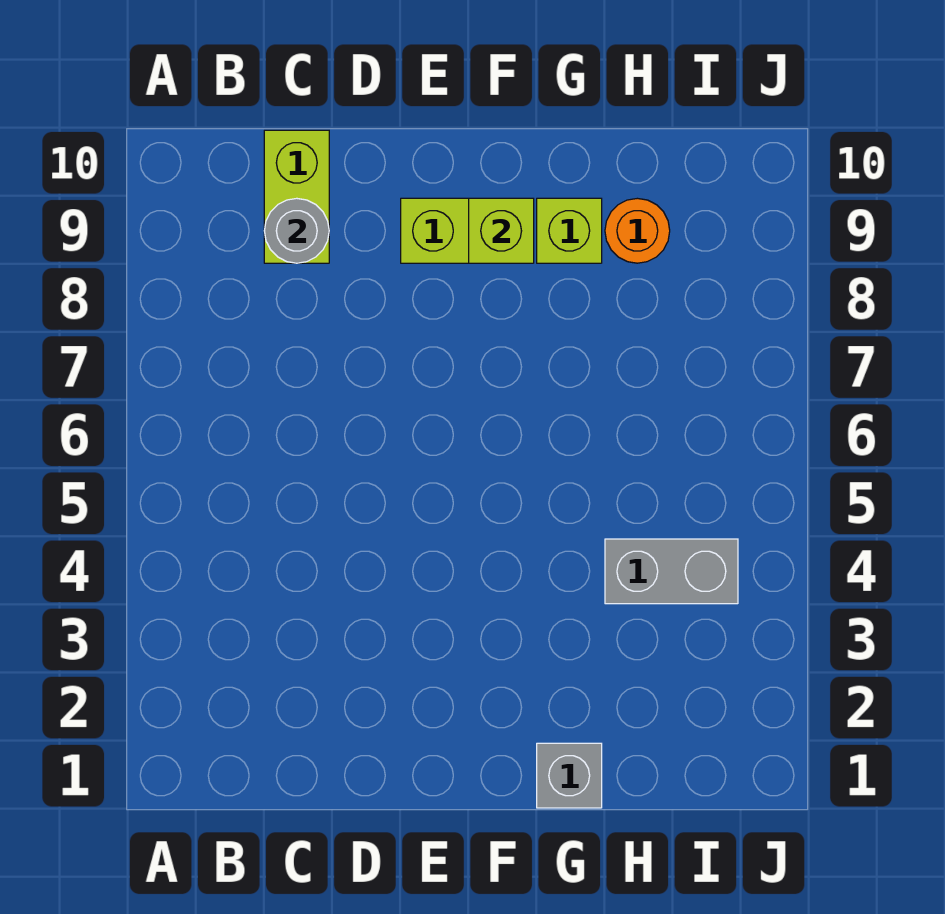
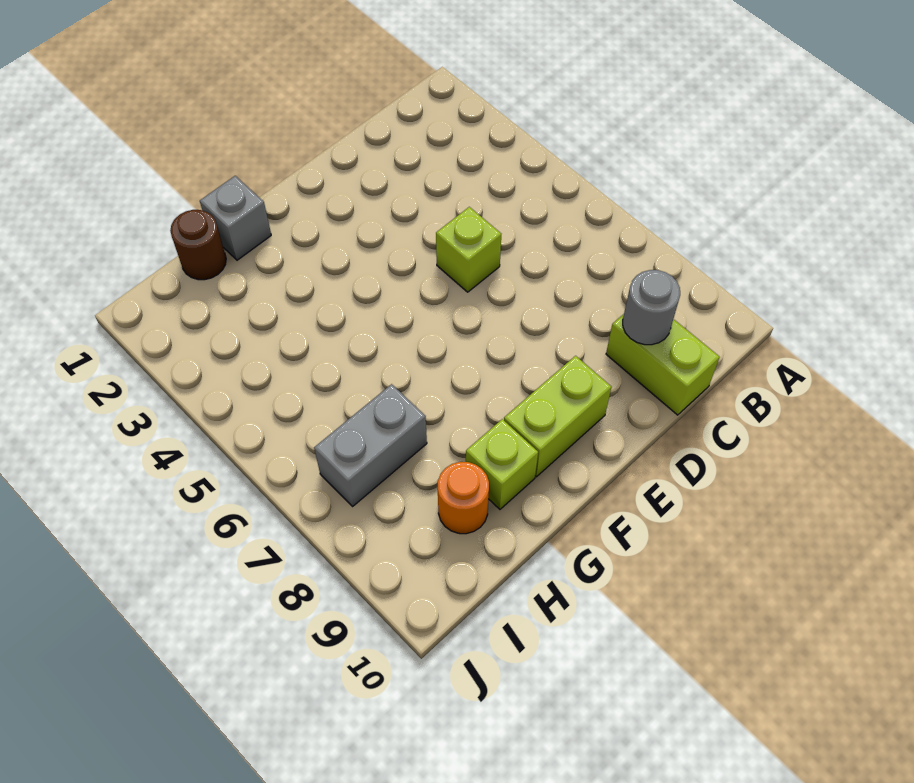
lime brick F9 level 2 -> lime brick D5 level 1
none -> brown round brick H1 level 1
grey brick H4:I4 level 1 -> grey brick H7:I7 level 1

